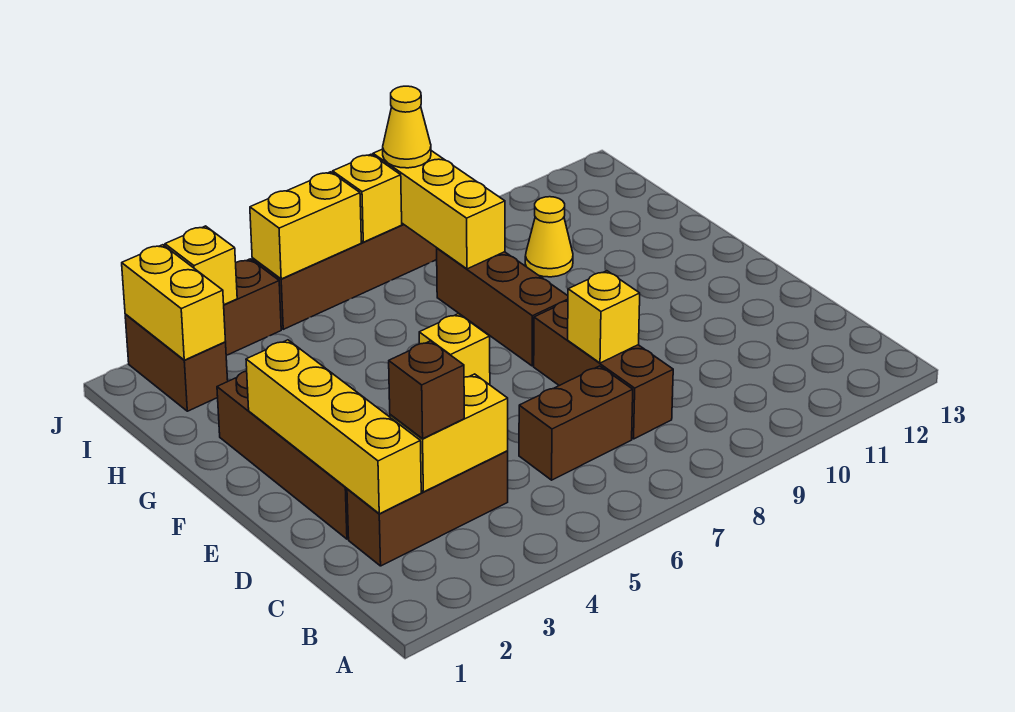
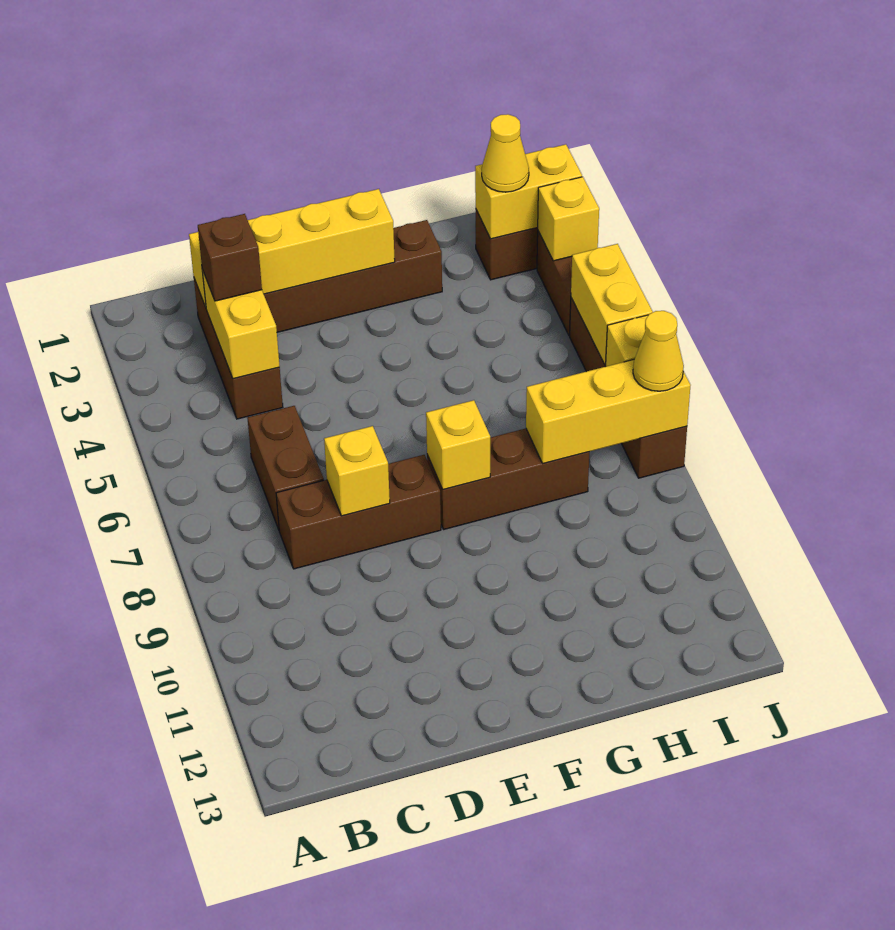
yellow brick F6 level 1 -> yellow brick F8 level 2
yellow cone H10 level 1 -> yellow cone I2 level 3

